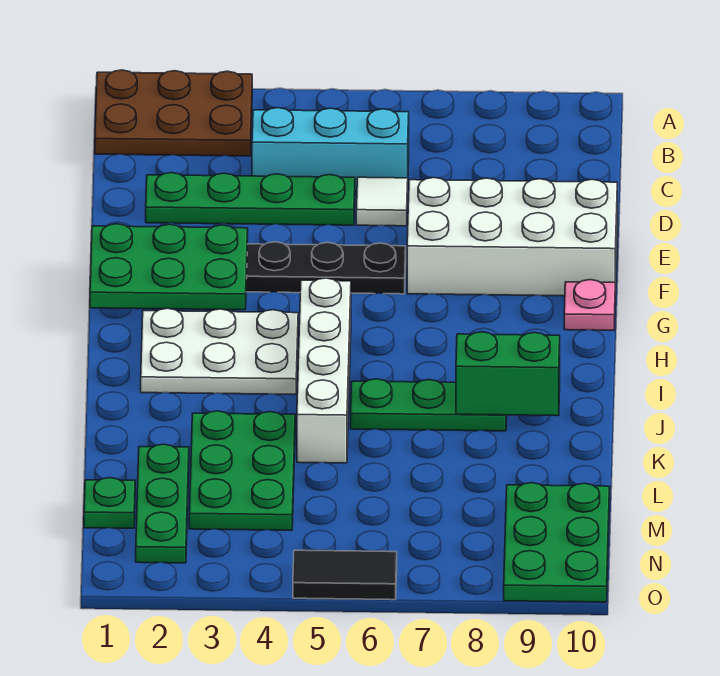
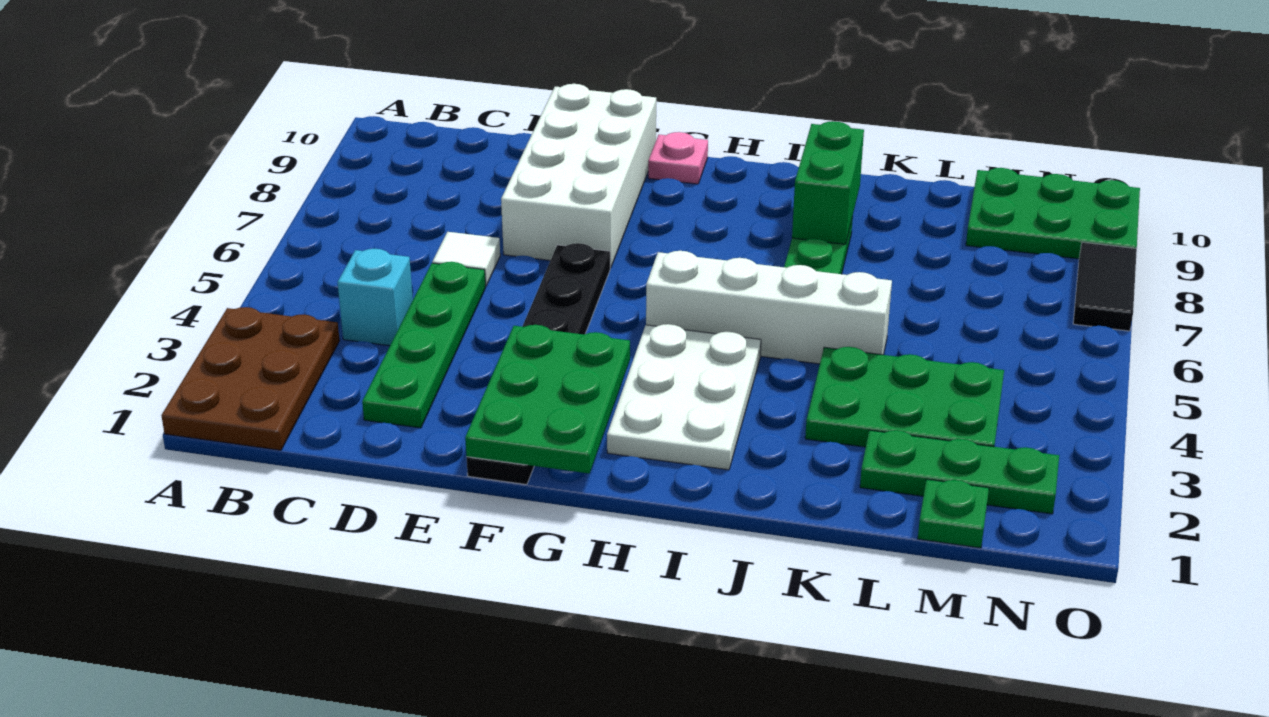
cyan brick C4:C6 level 1 -> cyan brick C4 level 1
black tile O5:O6 level 1 -> black tile O7:O8 level 1

